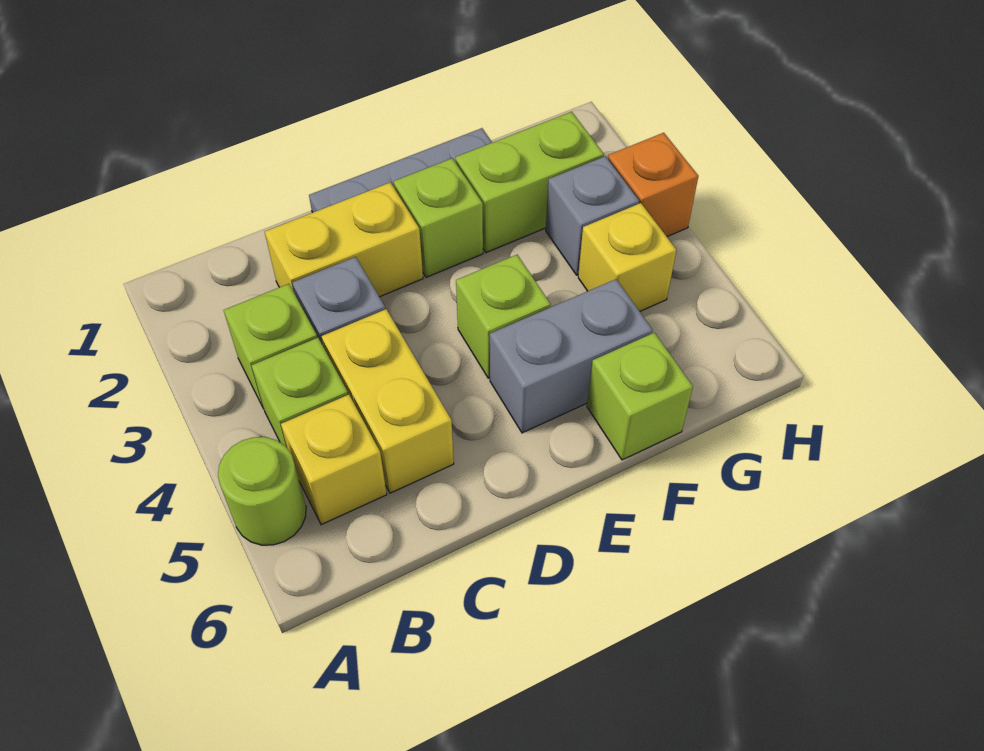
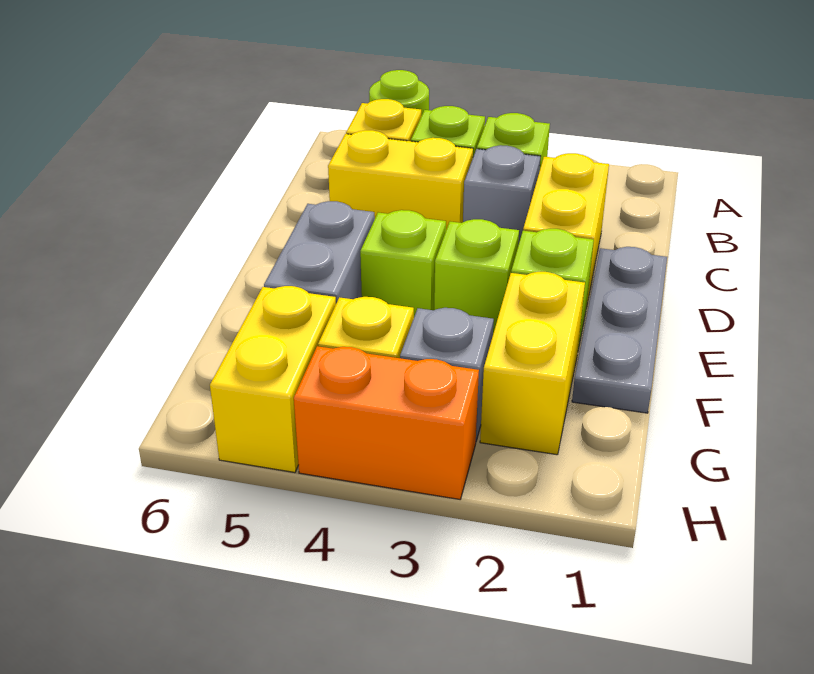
lime brick F2:G2 level 1 -> yellow brick F2:G2 level 1
lime brick F6 level 1 -> lime brick E3 level 1
none -> yellow brick G5:H5 level 1
orange brick H3 level 1 -> orange brick H3:H4 level 1

